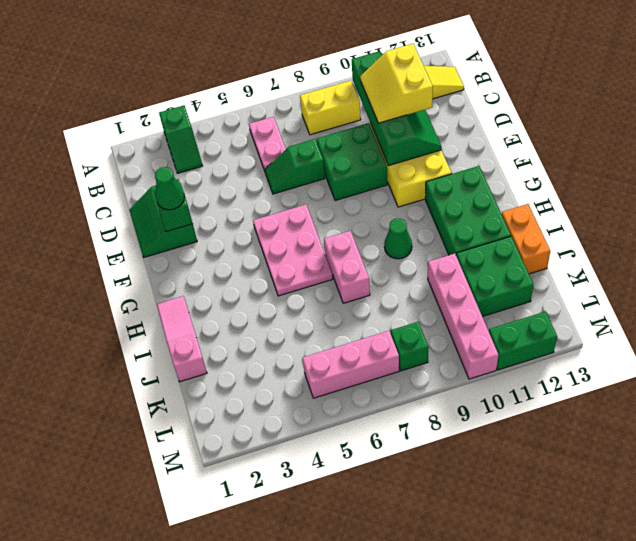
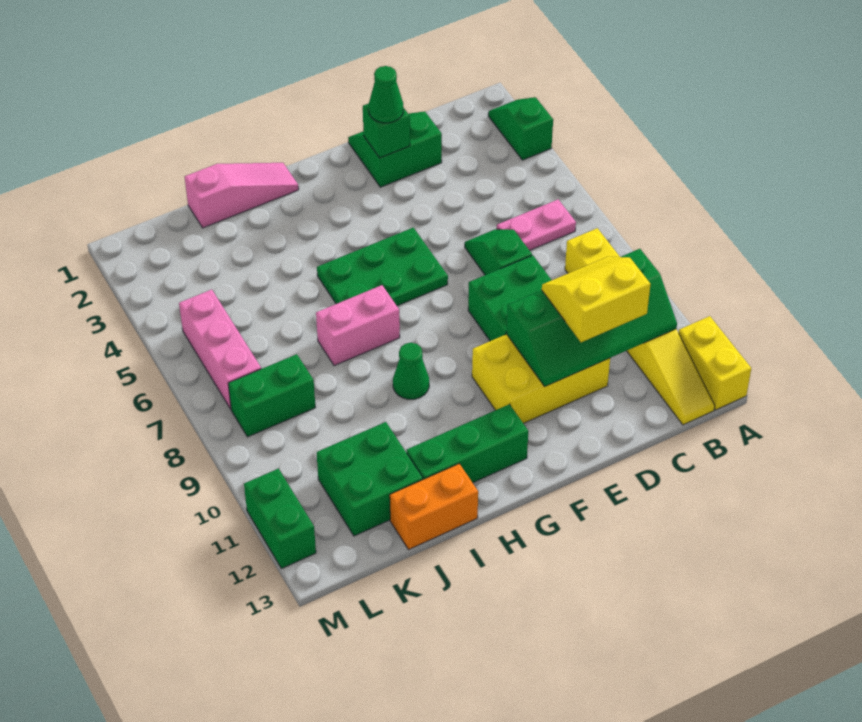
green slope A3:B3 level 1 top A -> green slope A2:A3 level 1 top 3
none -> yellow brick A12:A13 level 1
pink plate F5:H6 level 1 -> green plate F5:H6 level 1
green brick G11:I12 level 1 -> green brick G12:I12 level 1
pink brick J10:M10 level 1 -> none
green brick L8 level 1 -> green brick K8:L8 level 1

